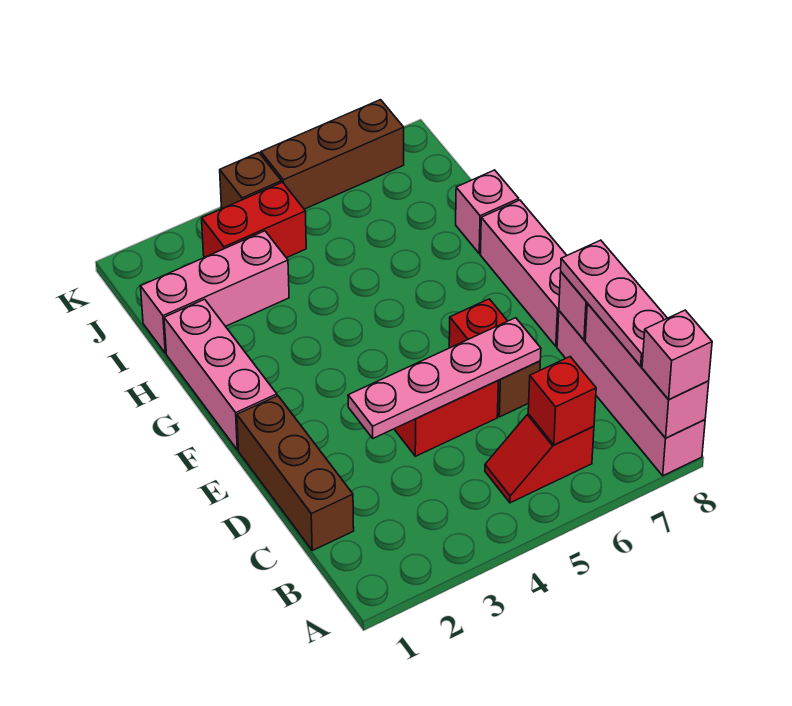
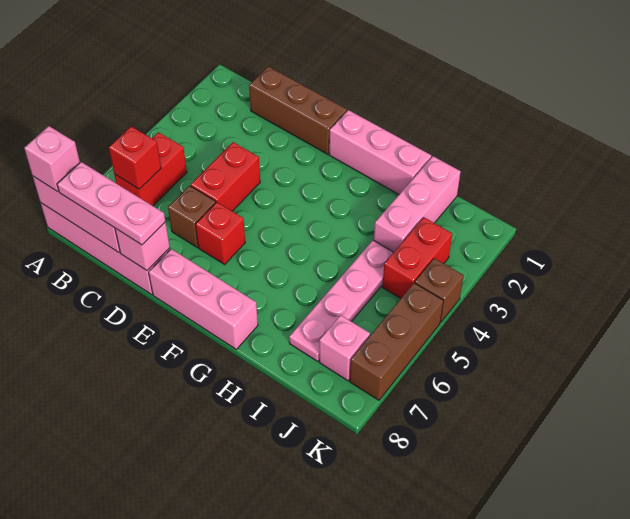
red slope B5:B6 level 1 top 6 -> red brick B5:B6 level 1
pink plate D3:D6 level 2 -> pink plate I4:I7 level 1
pink brick H8 level 1 -> pink brick J7 level 1

